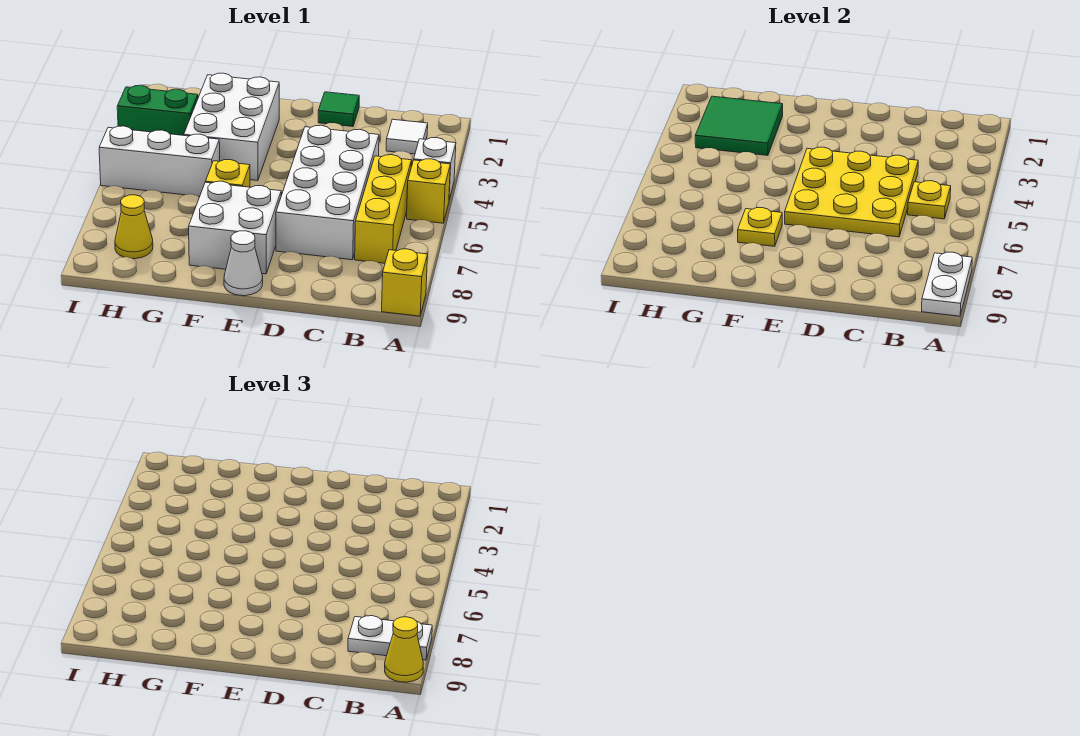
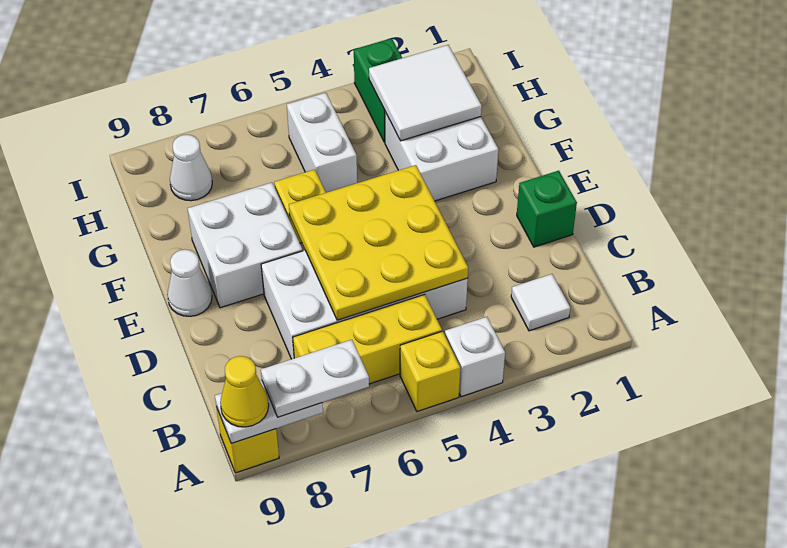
white plate A8:B8 level 3 -> white plate A7:A8 level 3
yellow plate B5 level 2 -> none
green tile D1 level 1 -> green brick D1 level 1
white brick F2:G4 level 1 -> white brick F2:G3 level 1
yellow plate F7 level 2 -> none
green tile G2:H3 level 2 -> white tile G2:H3 level 2
white brick G5:I5 level 1 -> white brick G5:H5 level 1
yellow cone H8 level 1 -> white cone H8 level 1

